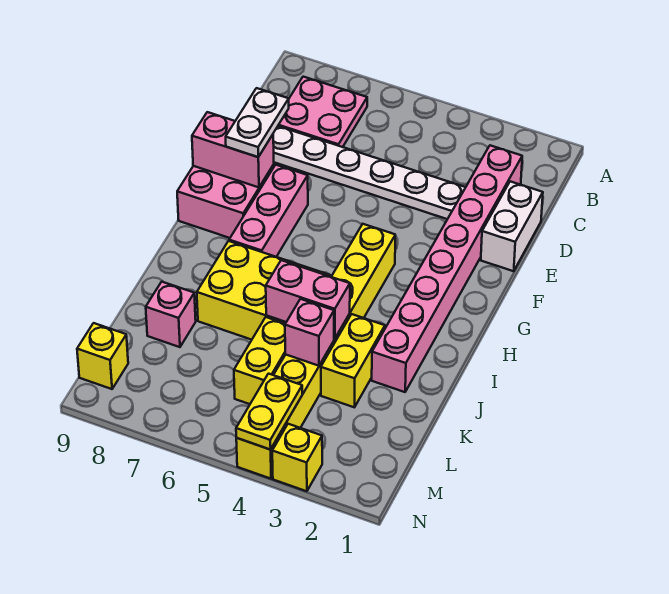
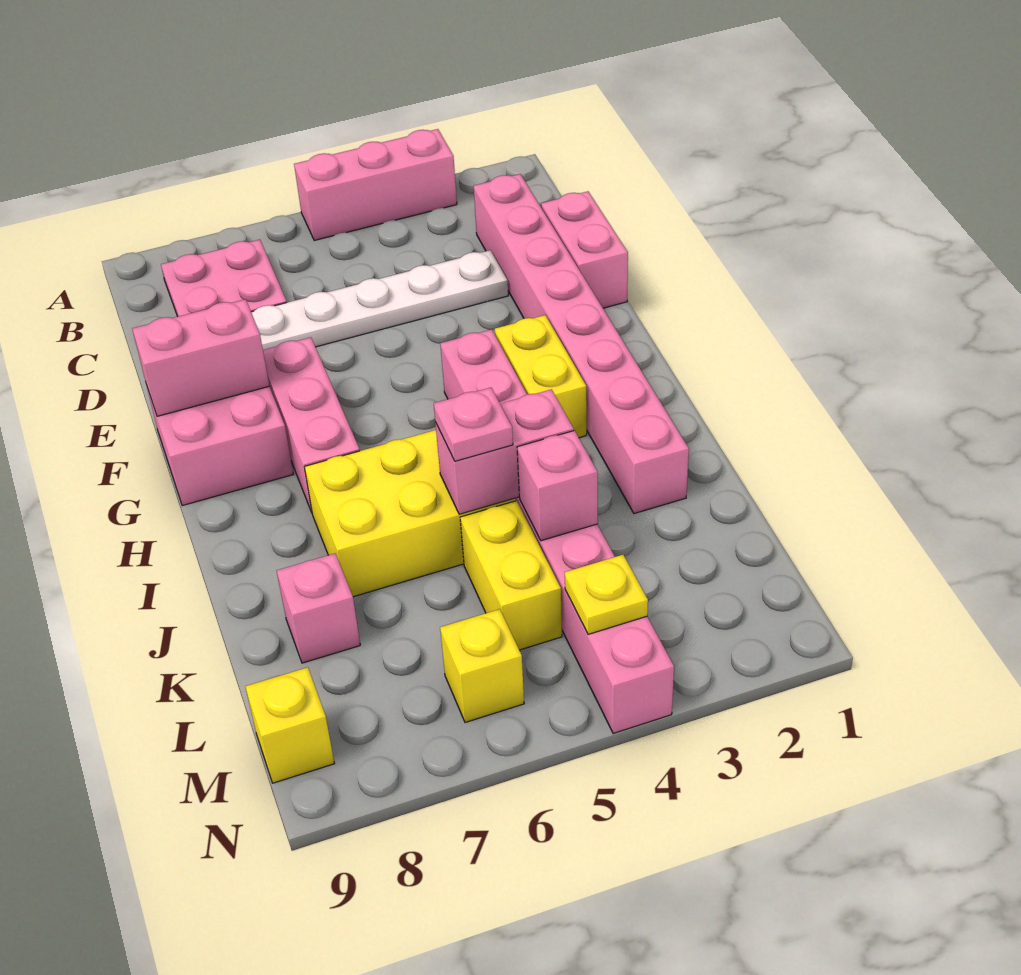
none -> pink brick A3:A5 level 1
white brick D1:E1 level 1 -> pink brick D1:E1 level 1
white plate E8:F8 level 3 -> none
yellow brick G4:N4 level 1 -> pink brick G4:N4 level 1
yellow brick J3:K3 level 1 -> yellow brick G3:H3 level 1
none -> pink plate J5 level 3
yellow plate M4:N4 level 2 -> yellow plate M4 level 2
yellow brick N3 level 1 -> yellow brick M6 level 1

